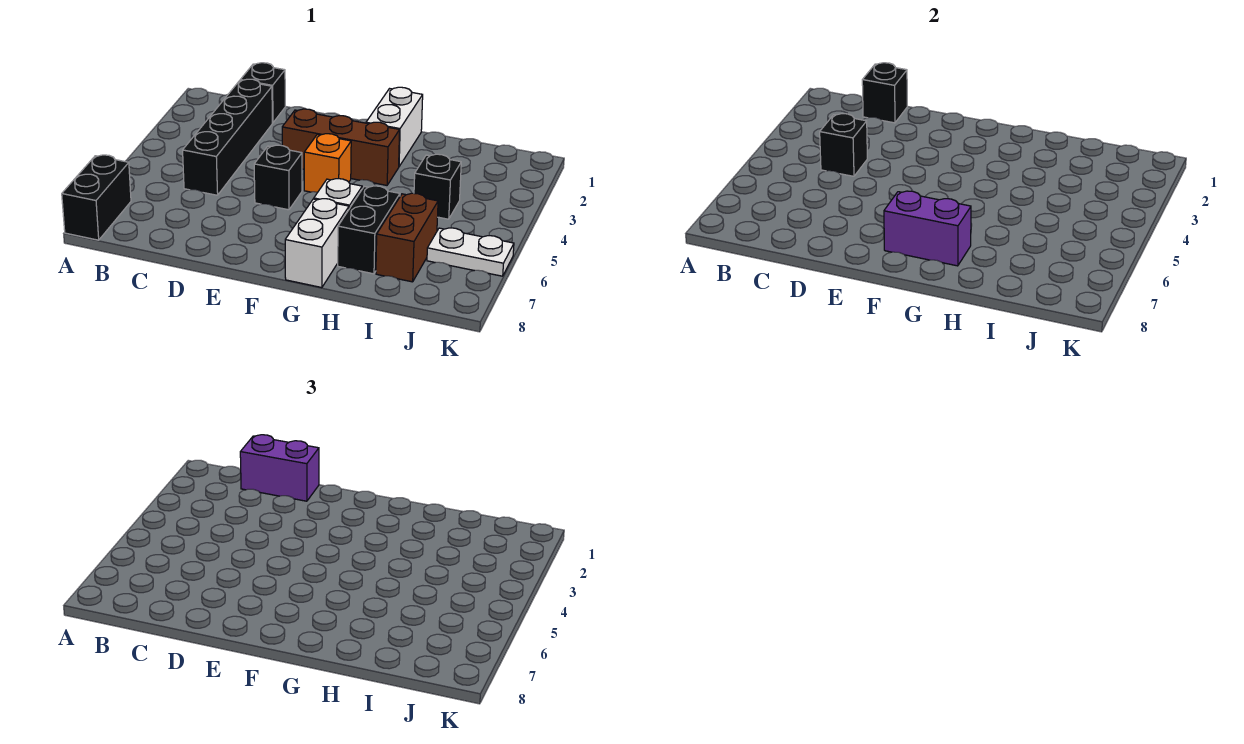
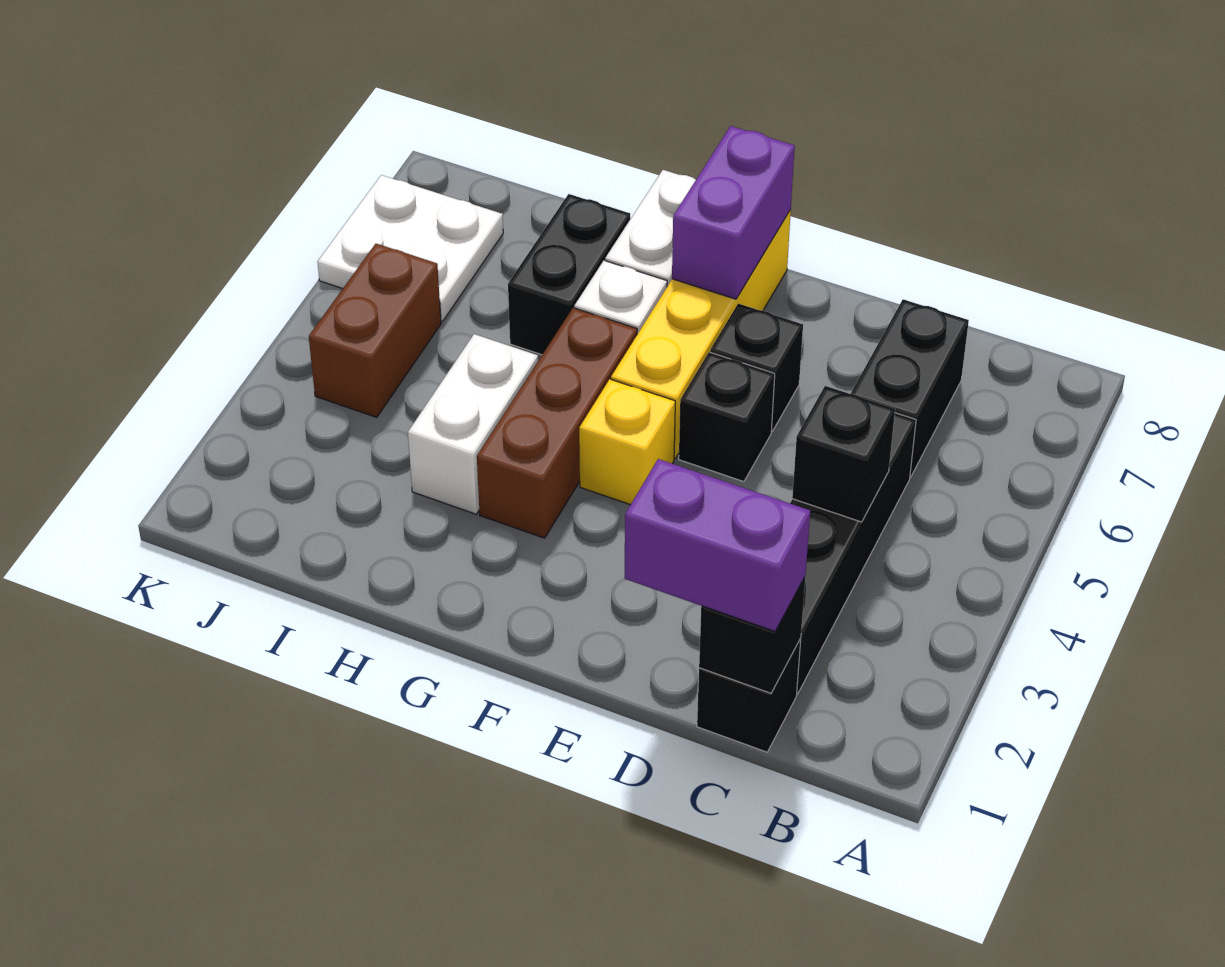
black brick A7:A8 level 1 -> black brick C6:C7 level 1
brown brick E3:G3 level 1 -> brown brick G3:G5 level 1
orange brick F4 level 1 -> yellow brick F4 level 1
none -> yellow brick F5:F8 level 1
purple brick F7:G7 level 2 -> purple brick F7:F8 level 2
white brick G1:G2 level 1 -> white brick H3:H4 level 1
black brick I4 level 1 -> black brick E6 level 1
brown brick I6:I7 level 1 -> brown brick J4:J5 level 1
white plate J6:K6 level 1 -> white plate J6:K7 level 1

